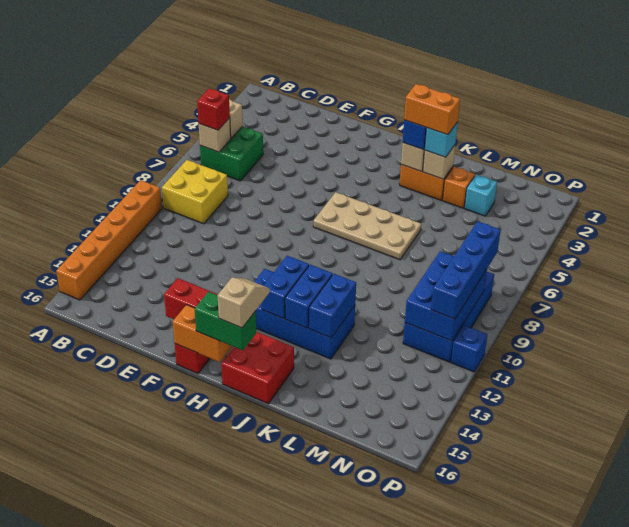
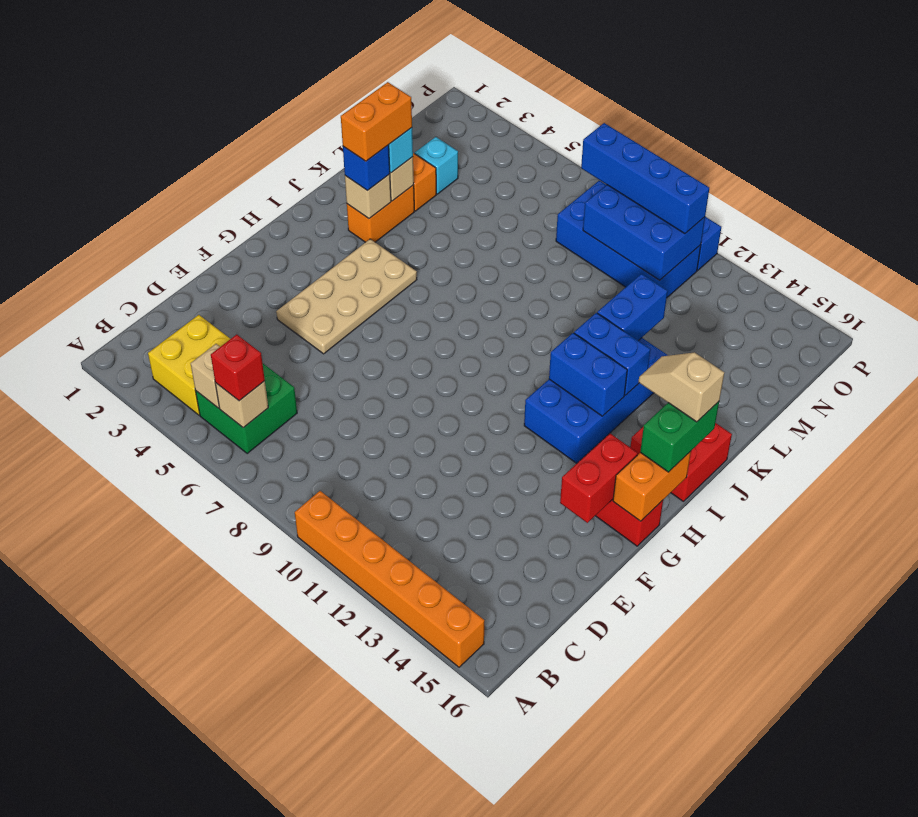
yellow brick B8:C9 level 1 -> yellow brick B3:C4 level 1
tan plate H6:K7 level 1 -> tan plate F4:I5 level 1
blue brick K12:K13 level 2 -> blue brick K12:L12 level 2

